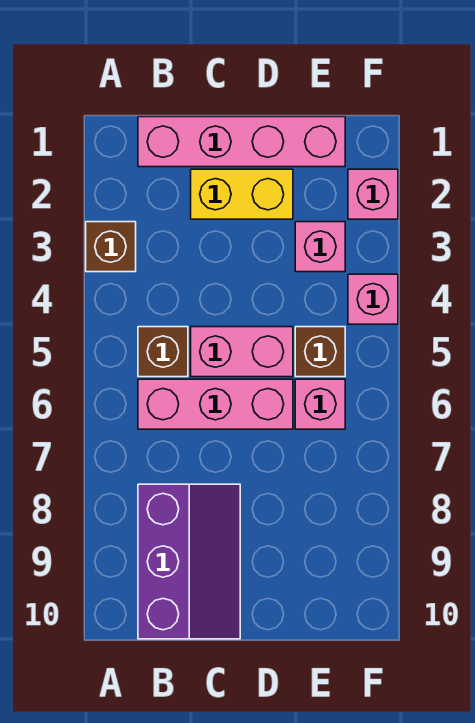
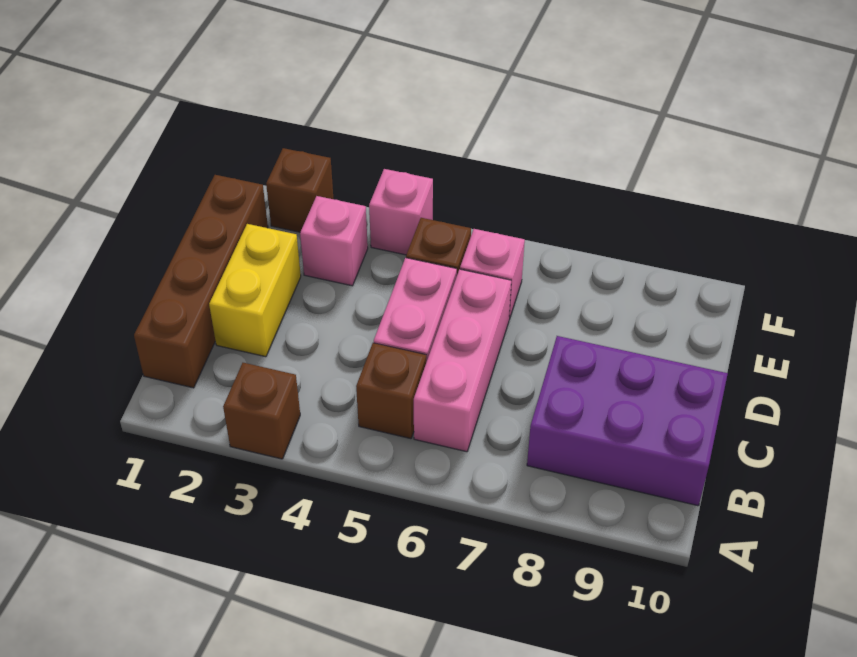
pink brick B1:E1 level 1 -> brown brick B1:E1 level 1
purple slope B8:C10 level 1 top B -> purple brick B8:C10 level 1
pink brick F2 level 1 -> brown brick F2 level 1

